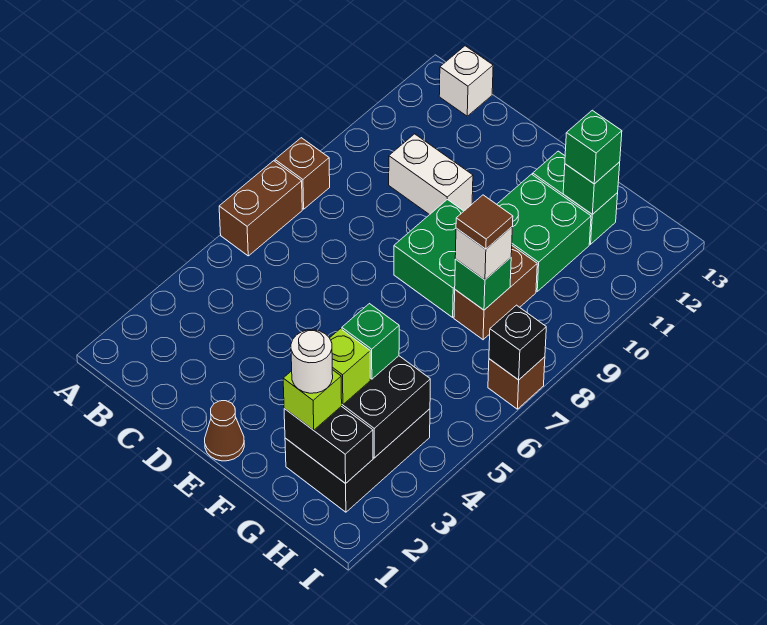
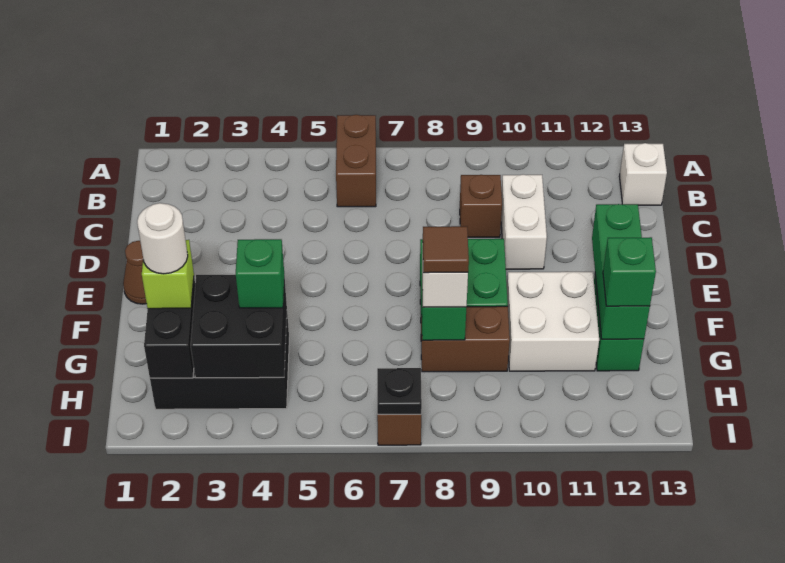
brown brick A6:A7 level 1 -> brown brick A6:B6 level 1
brown brick A8 level 1 -> brown brick C9 level 1
green brick F10:G11 level 1 -> white brick F10:G11 level 1
lime brick G3 level 3 -> none
green brick G12 level 2 -> green brick E12:G12 level 2
black brick I7 level 2 -> black plate I7 level 2

